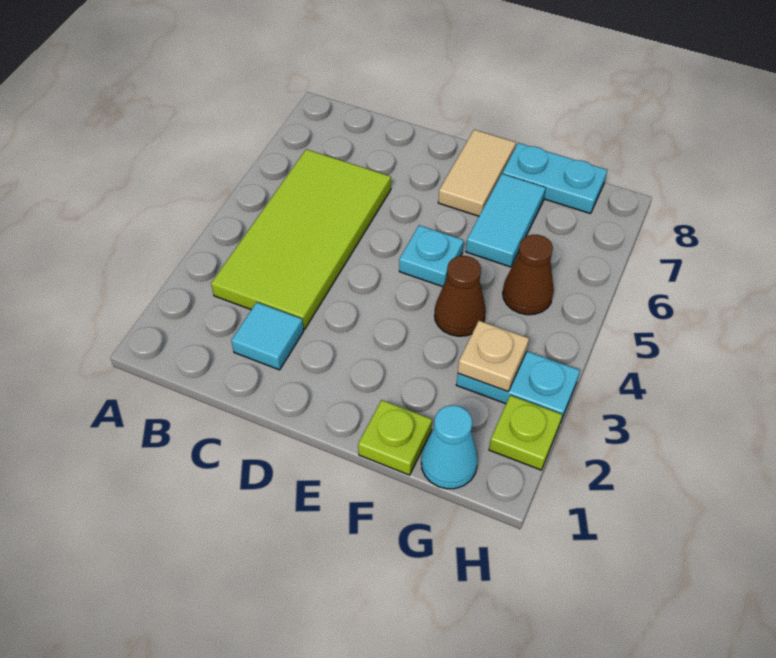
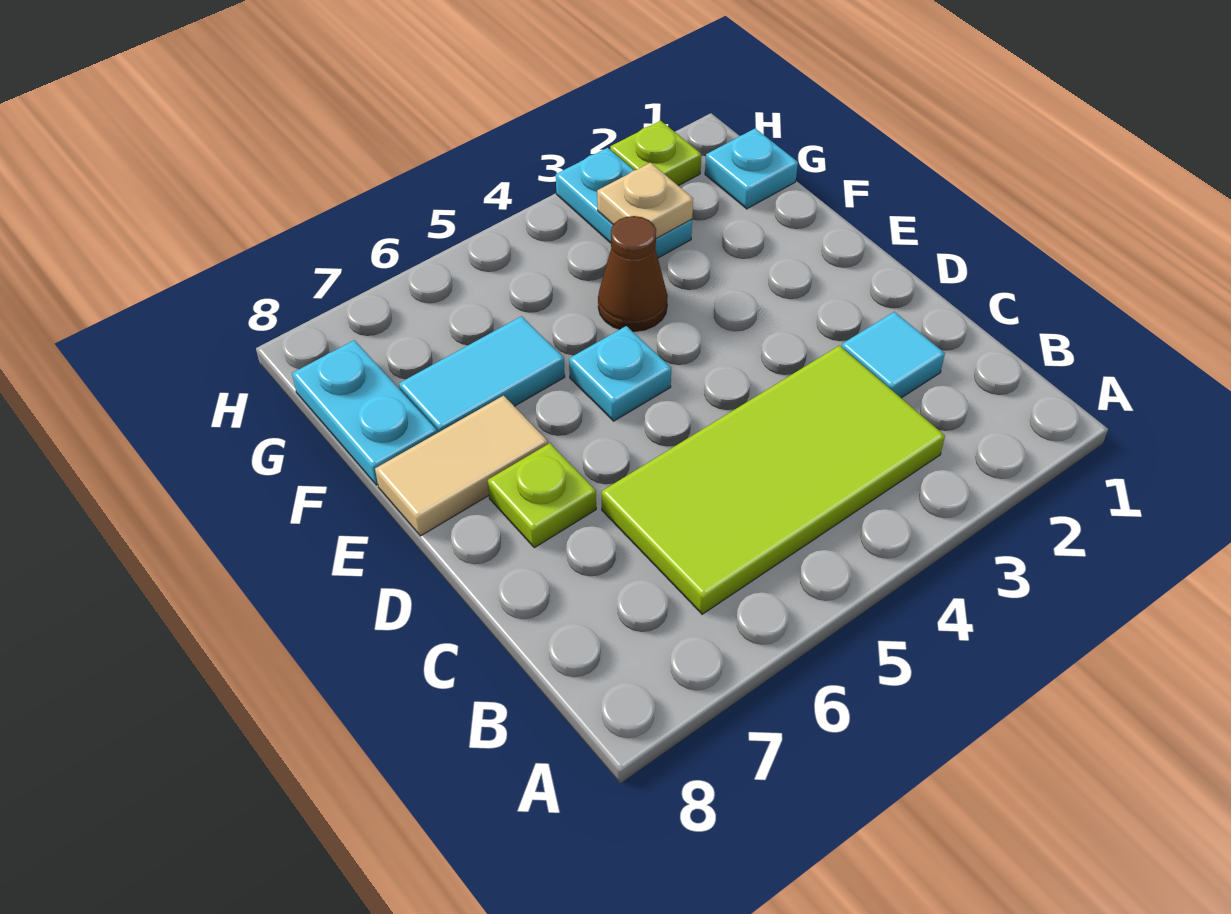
lime plate F1 level 1 -> lime plate D7 level 1
cyan cone G1 level 1 -> cyan plate G1 level 1
brown cone G5 level 1 -> none

